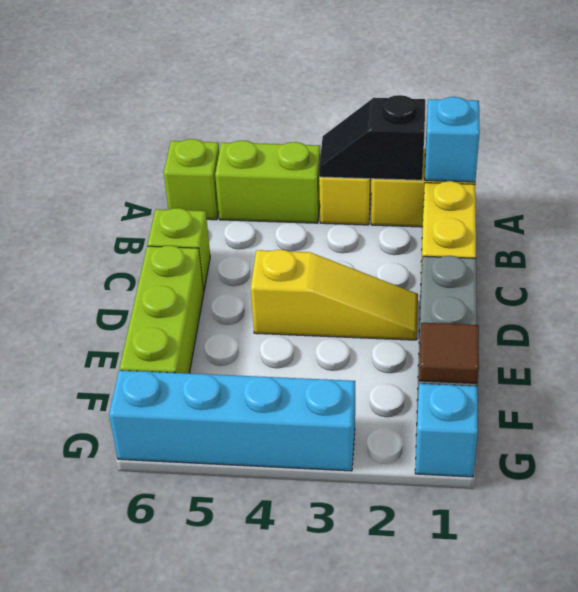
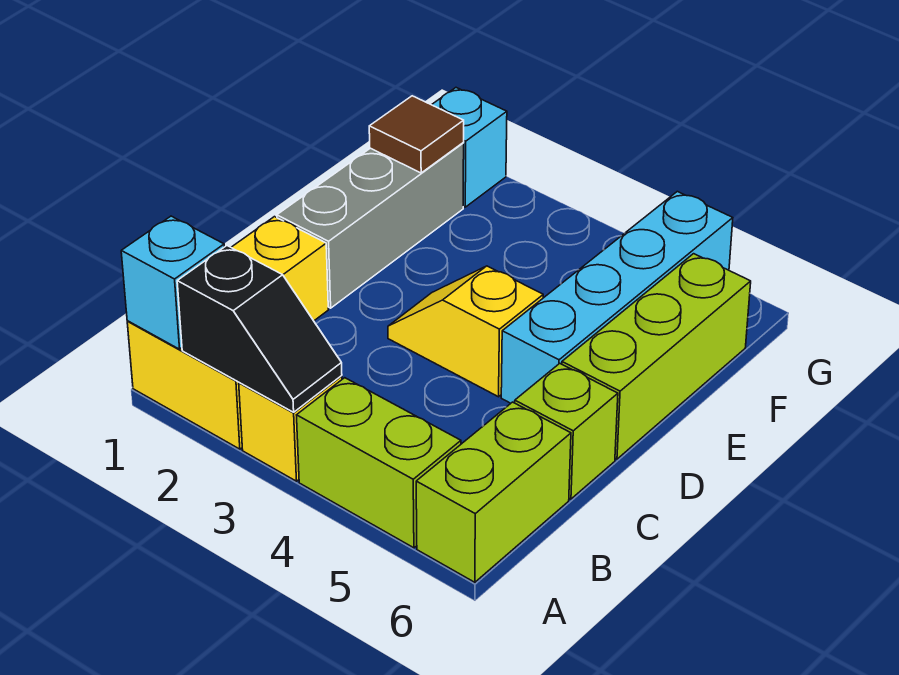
lime brick A6 level 1 -> lime brick A6:B6 level 1
yellow slope D2:D4 level 1 top 4 -> yellow slope D3:D4 level 1 top 4
cyan brick G3:G6 level 1 -> cyan brick D5:G5 level 1

